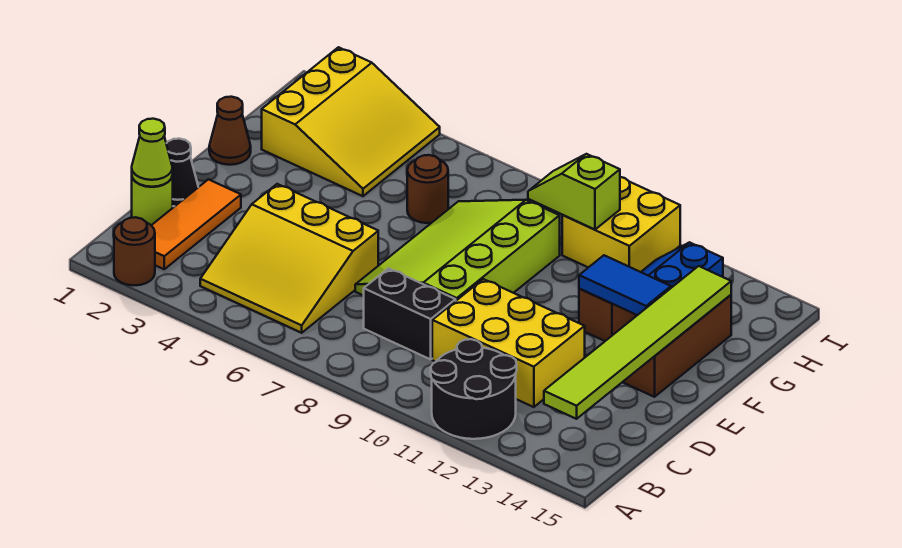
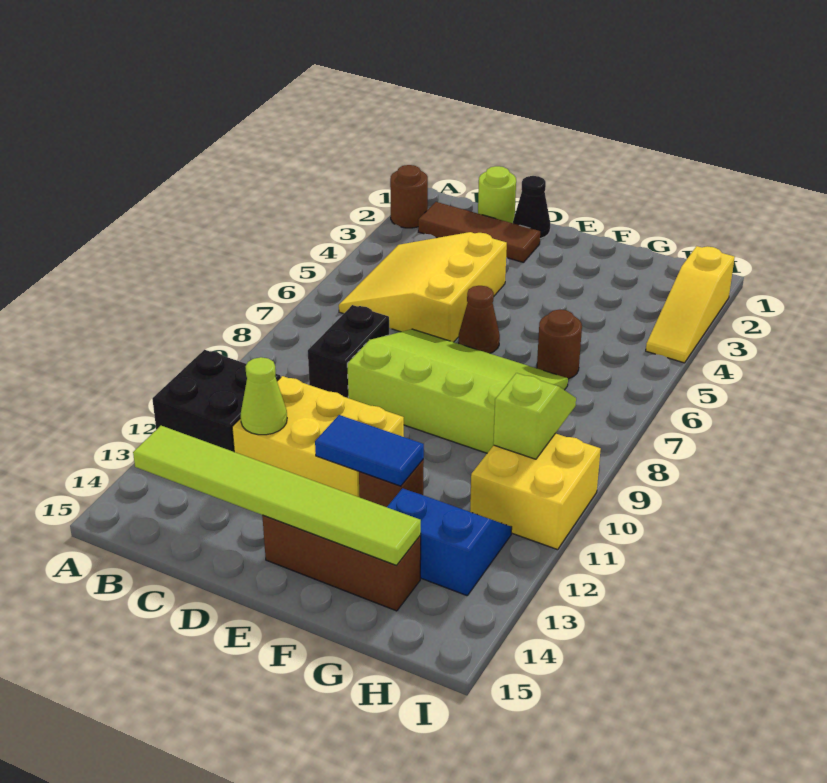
black round brick A11:B12 level 1 -> black brick A11:B12 level 1
orange tile B2:D2 level 1 -> brown tile B2:D2 level 1
lime cone C1 level 2 -> lime cone C12 level 2
yellow brick C10:D12 level 1 -> yellow brick C11:E12 level 1
brown cone F1 level 1 -> brown cone E6 level 1
blue tile F12:F13 level 2 -> blue tile E12:F12 level 2
yellow slope G2:I4 level 1 top 2 -> yellow slope I2:I4 level 1 top 2

